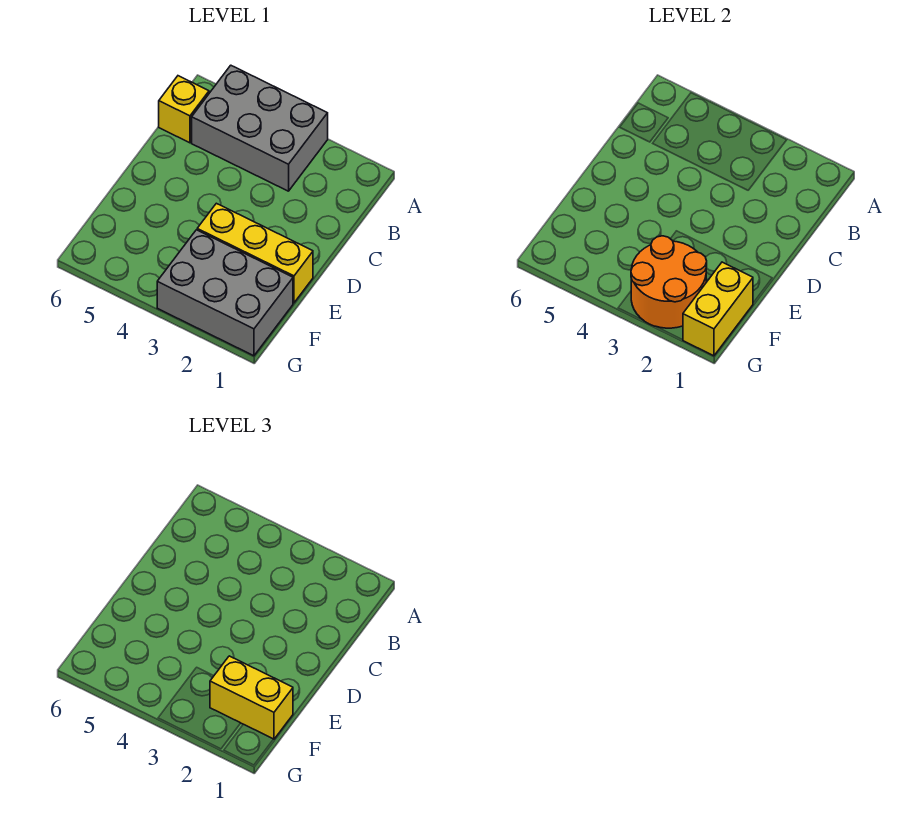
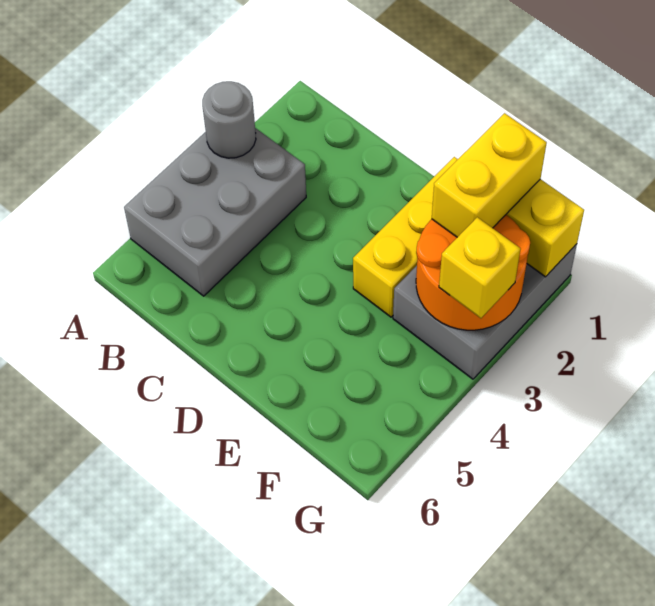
none -> grey round brick A3 level 2
yellow brick B6 level 1 -> yellow brick G3 level 3

